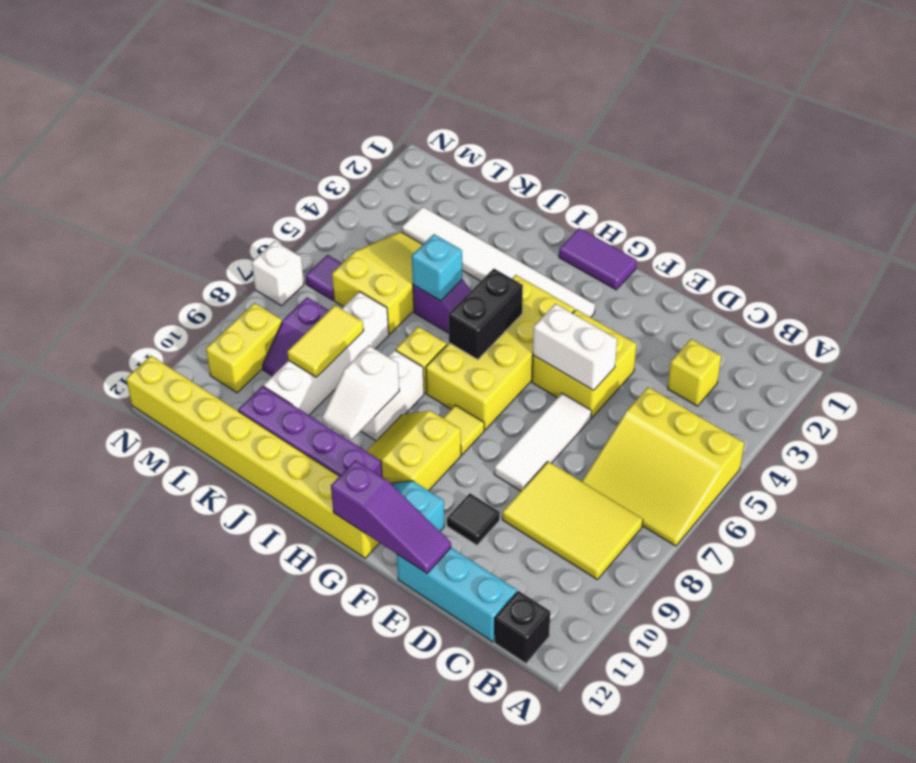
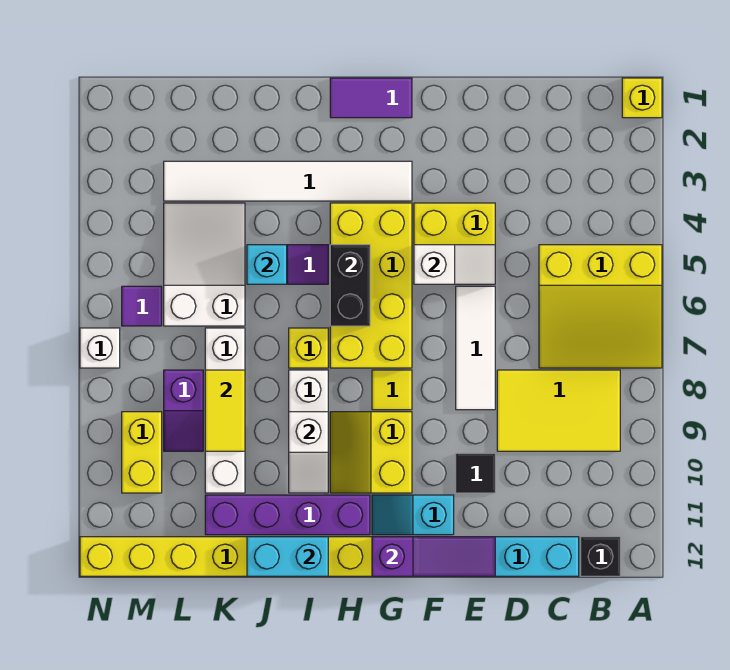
yellow brick C3 level 1 -> yellow brick A1 level 1
white brick E5:F5 level 2 -> white slope E5:F5 level 2 top F
none -> cyan brick I12:J12 level 2
yellow slope K4:L6 level 1 top 6 -> white slope K4:L6 level 1 top 6

